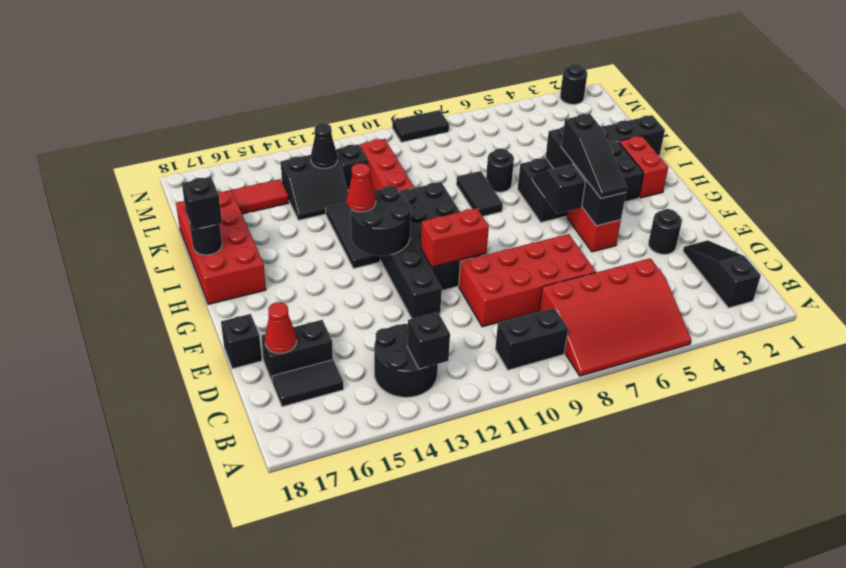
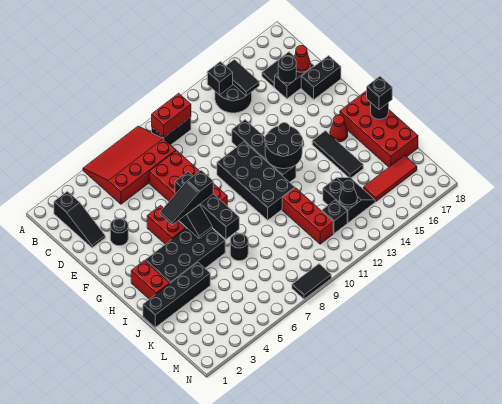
red brick D7:E10 level 1 -> red brick D7:G8 level 1
black brick E18 level 1 -> black brick E17:E18 level 1
black brick F5:I5 level 2 -> black brick F7:I7 level 2
black slope F5:H5 level 3 top H -> black slope G5:G7 level 3 top 7
red brick F10:F11 level 2 -> red brick B9:B10 level 2
black tile H13:J13 level 1 -> black tile H15:J15 level 1
red cone H13 level 3 -> red cone H16 level 1
black tile I8:J8 level 1 -> black tile B14:C14 level 2
black slope K13:L14 level 1 top L -> black slope K13:L14 level 1 top 13
black round brick N2 level 1 -> black round brick D16 level 2

